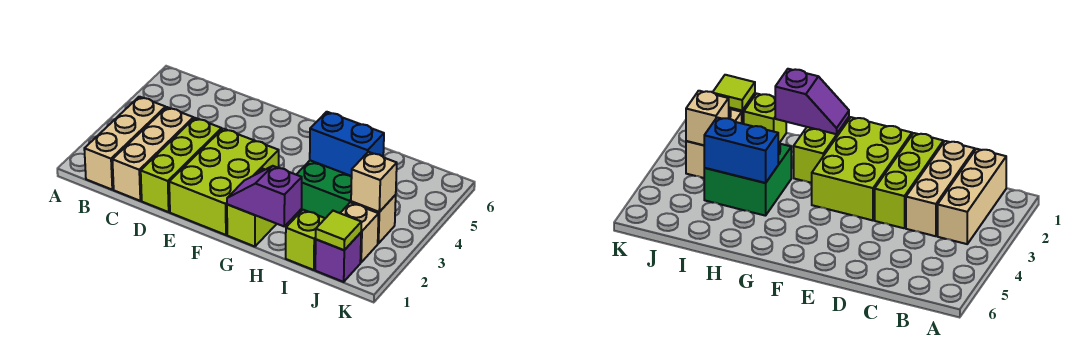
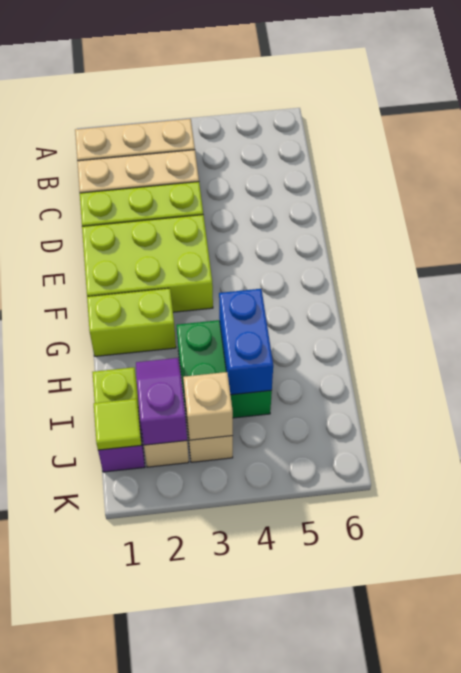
purple slope G1:H1 level 2 top H -> purple slope I2:J2 level 2 top J

